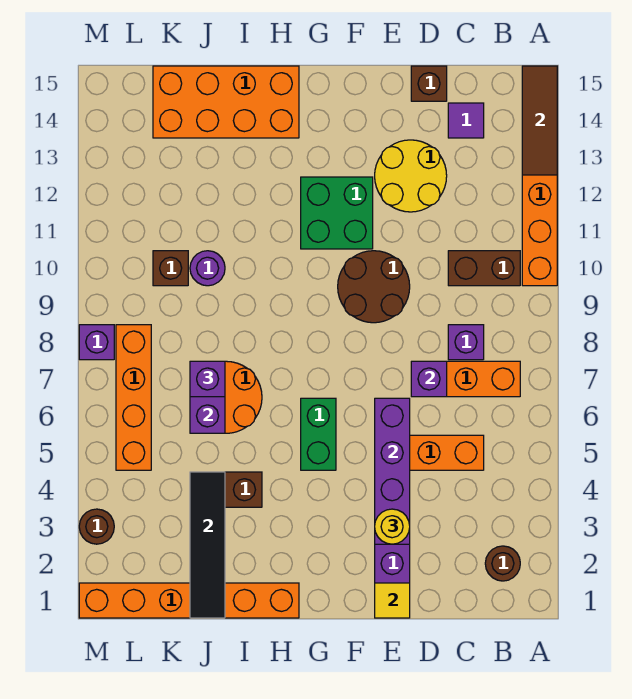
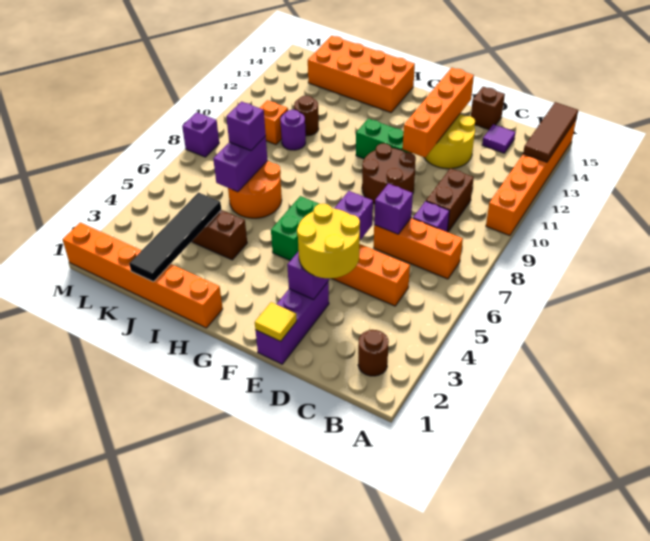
brown brick B10:C10 level 1 -> brown brick C9:C10 level 1
yellow round brick E3 level 3 -> yellow round brick D3:E4 level 3
green brick F11:G12 level 1 -> green brick F11:G11 level 1
brown brick K10 level 1 -> orange brick K10 level 1
orange brick L5:L8 level 1 -> orange brick E11:E14 level 2
brown round brick M3 level 1 -> brown round brick J11 level 1

